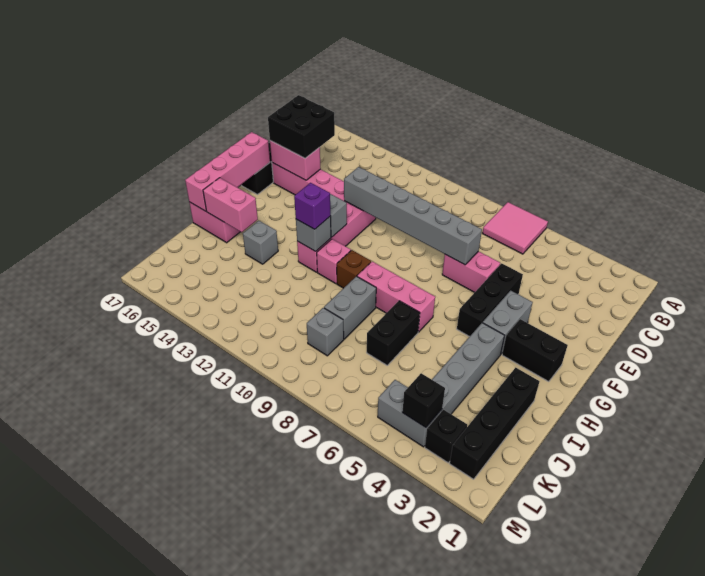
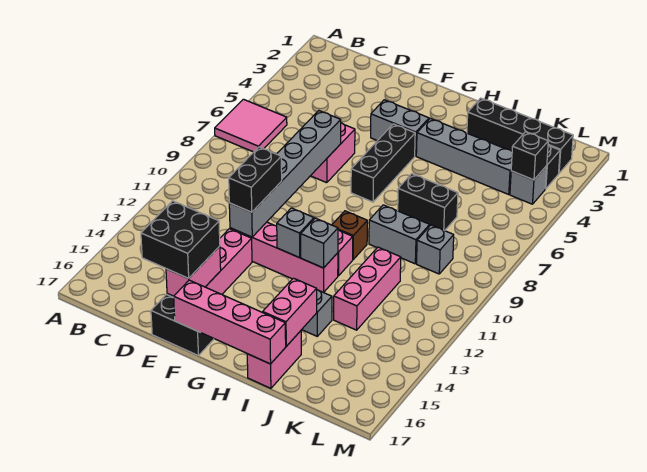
black brick E5:G5 level 1 -> black brick G5:G7 level 1
black brick G2:G3 level 1 -> black brick E11:E12 level 3
pink brick H7:H9 level 1 -> pink brick J11:J13 level 1
purple brick H12 level 3 -> none
grey brick L4:L5 level 1 -> grey brick L4 level 1

